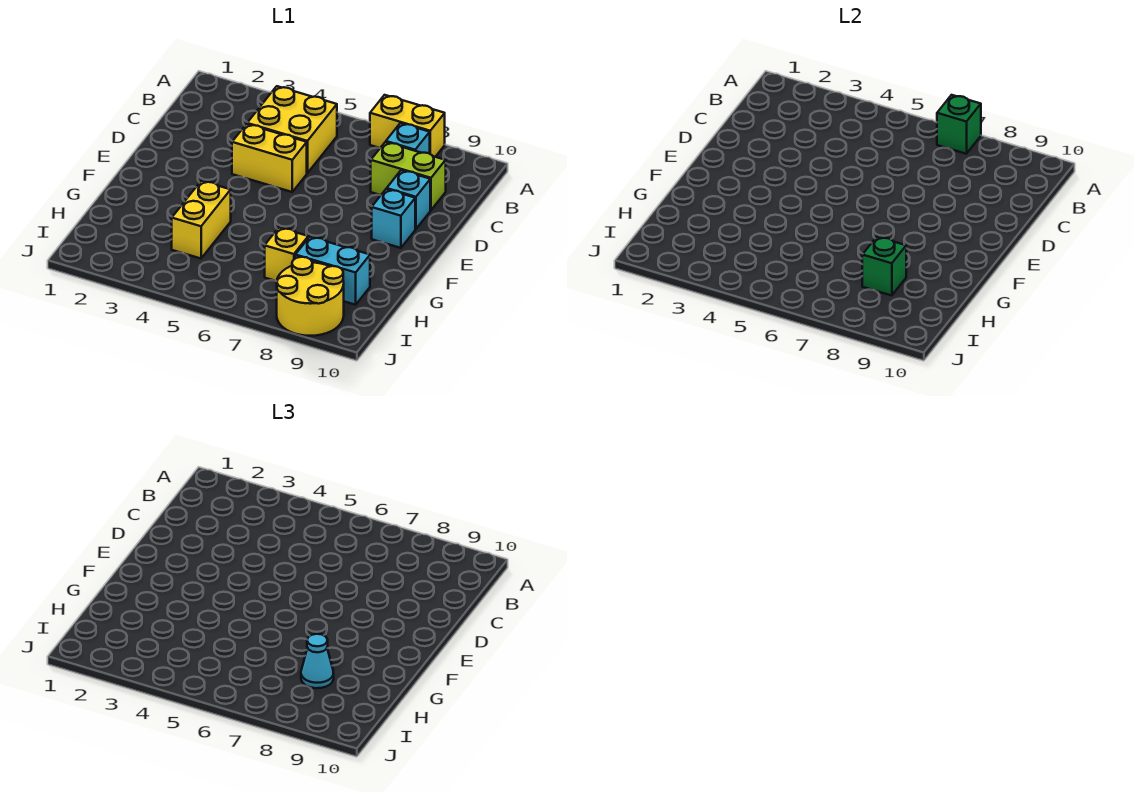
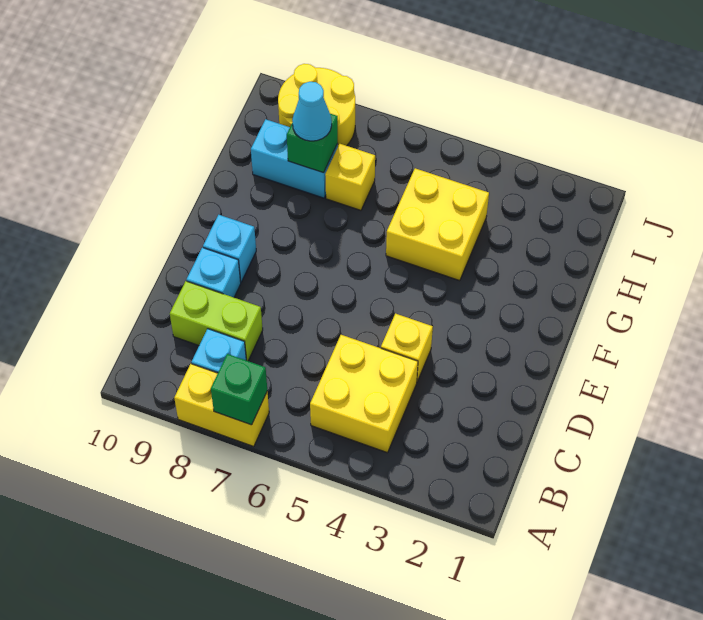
yellow brick D4:D5 level 1 -> yellow brick D4 level 1
yellow brick G4:H4 level 1 -> yellow brick G4:H5 level 1

